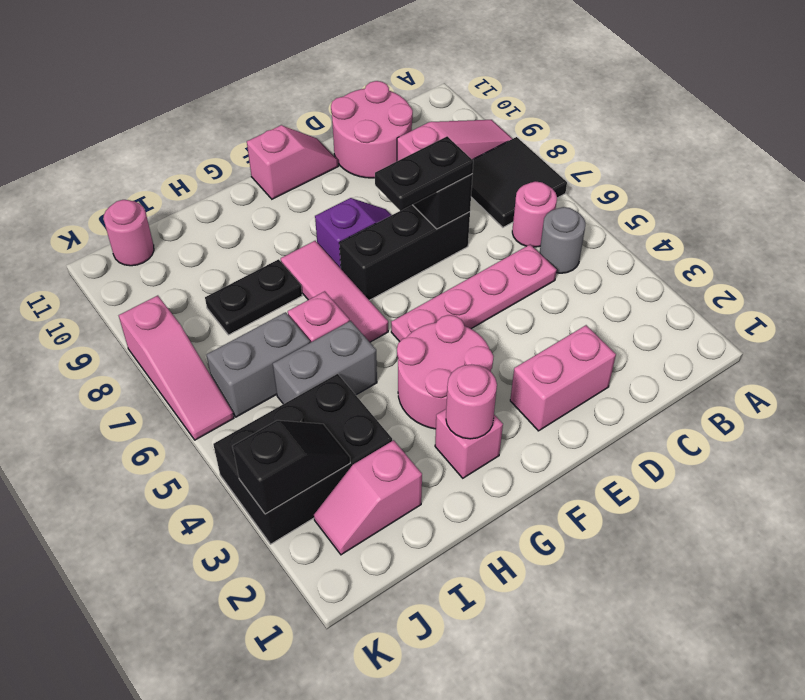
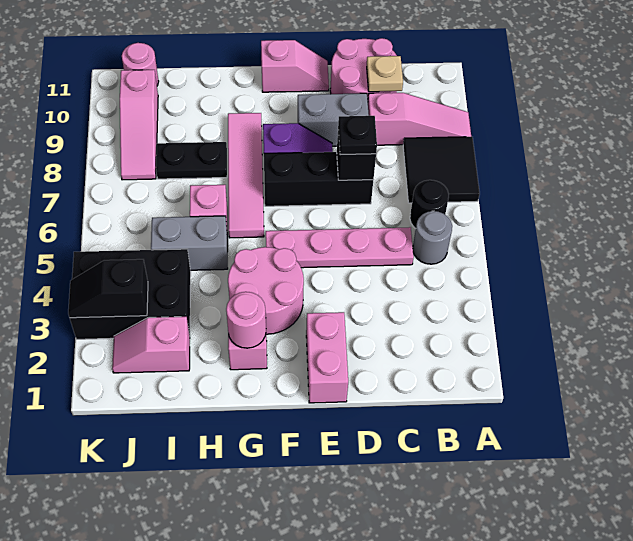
pink round brick B6 level 1 -> black round brick B6 level 1
none -> tan plate C10 level 2
pink brick D2:E2 level 1 -> pink brick E1:E2 level 1
black plate D7:E7 level 3 -> black plate D7 level 3
pink tile G6:G8 level 1 -> pink tile G6:G9 level 1
grey brick I6:J6 level 1 -> grey brick D9:E9 level 1
black slope J3:K3 level 2 top K -> black slope J3:K3 level 2 top J
pink slope K6:K8 level 1 top 8 -> pink slope J8:J10 level 1 top 10

